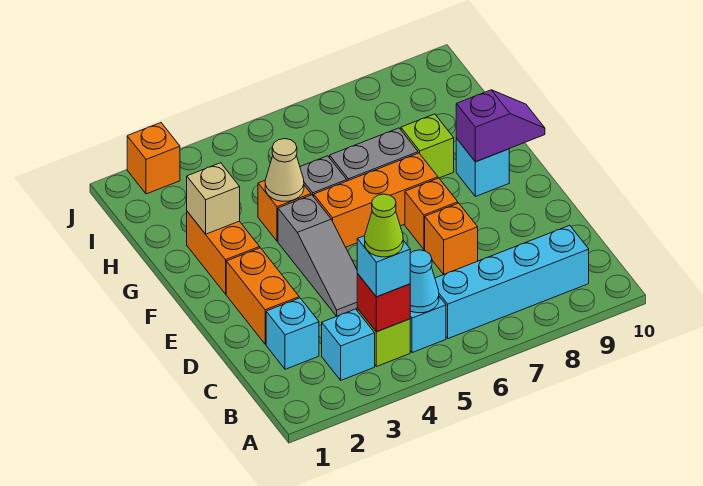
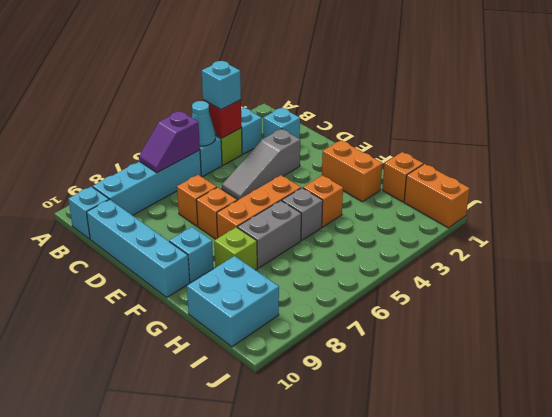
lime cone B4 level 4 -> none
none -> cyan brick B10 level 1
none -> cyan brick C10:F10 level 1
orange brick D2:E2 level 1 -> orange brick I1:J1 level 1
grey slope D4:F4 level 1 top F -> grey slope D3:D5 level 1 top 3
purple slope F9:F10 level 2 top 9 -> purple slope B6:B7 level 2 top 6
tan brick G2 level 2 -> none
tan cone G4 level 2 -> none
none -> cyan brick H9:I10 level 1
orange brick J2 level 1 -> orange brick H1 level 1

